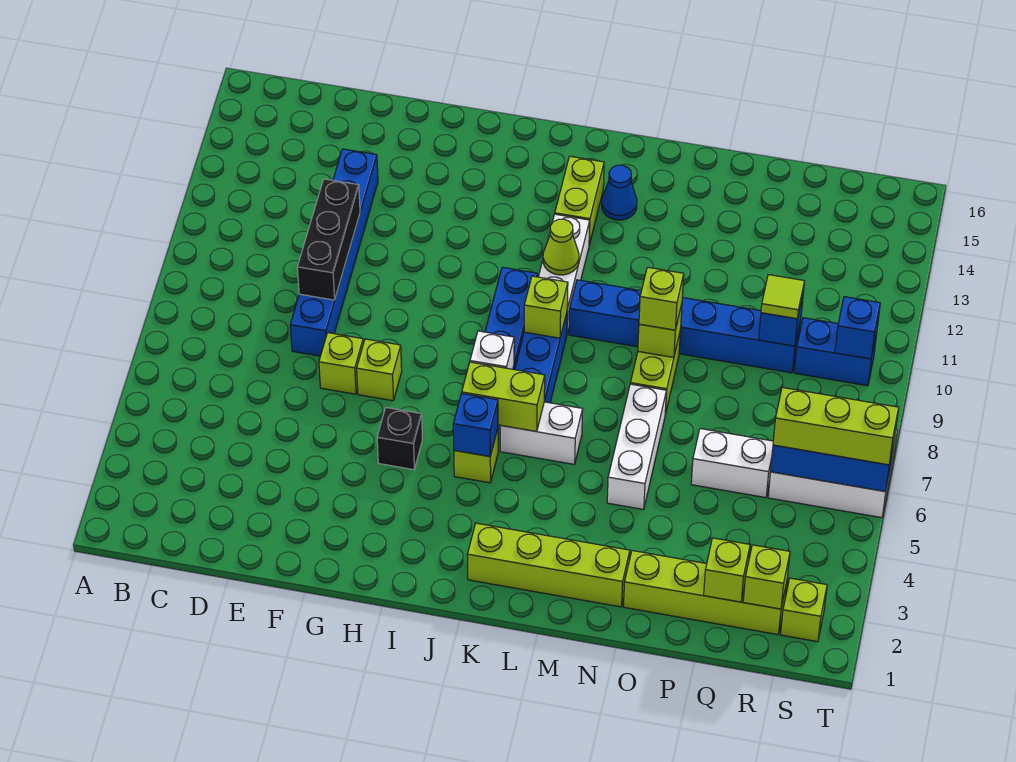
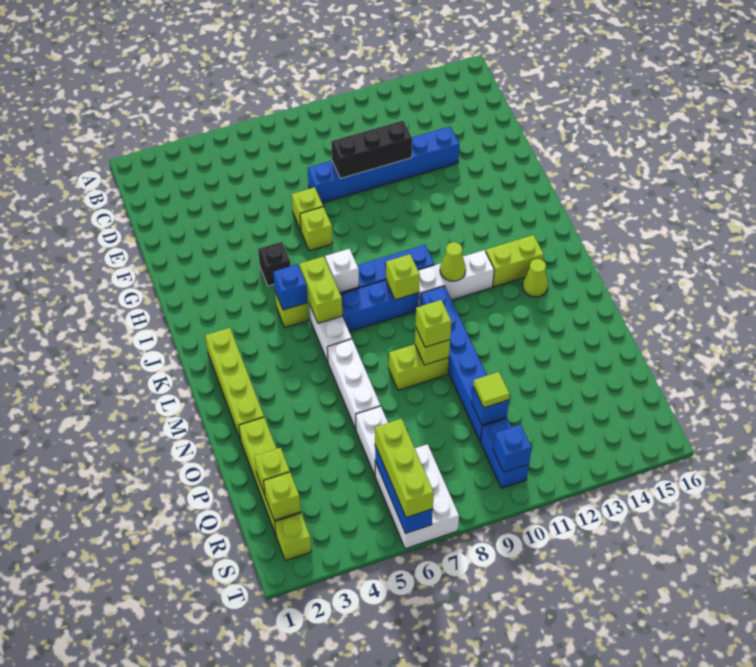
blue cone L14 level 1 -> lime cone L14 level 1
white brick N5:N7 level 1 -> white brick M6:O6 level 1

